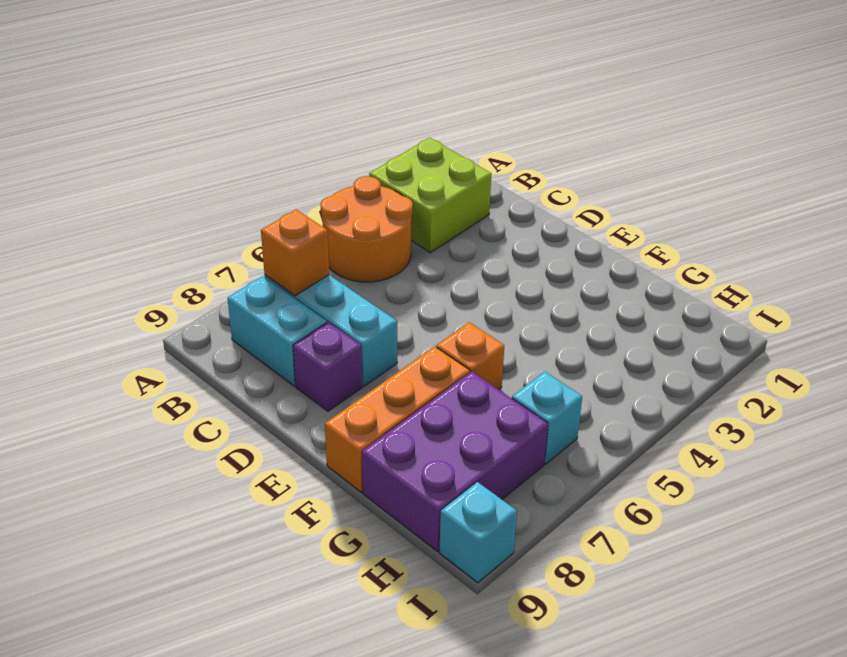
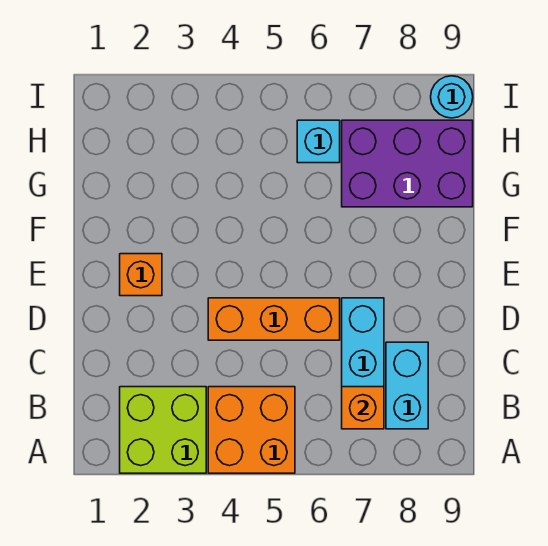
orange round brick A4:B5 level 1 -> orange brick A4:B5 level 1
purple brick D8 level 1 -> none
orange brick F6 level 1 -> orange brick E2 level 1
orange brick F7:F9 level 1 -> orange brick D4:D6 level 1
cyan brick I9 level 1 -> cyan round brick I9 level 1

